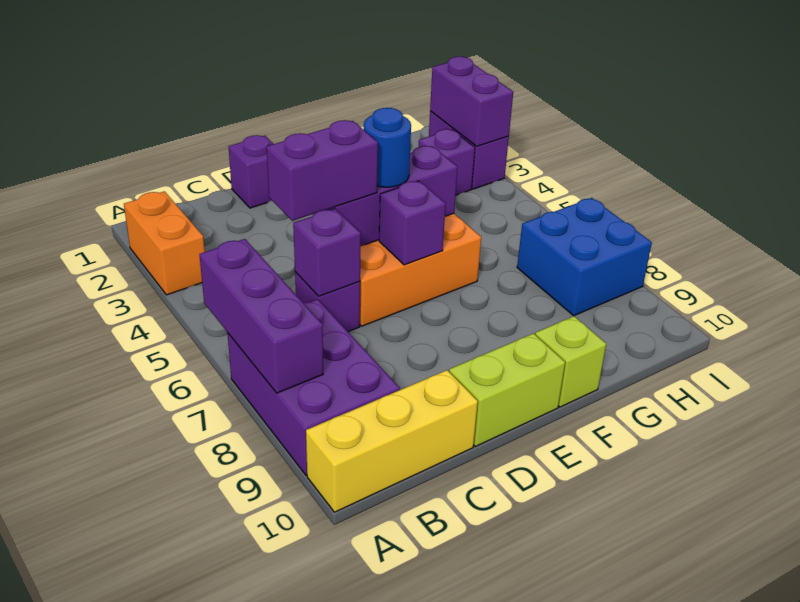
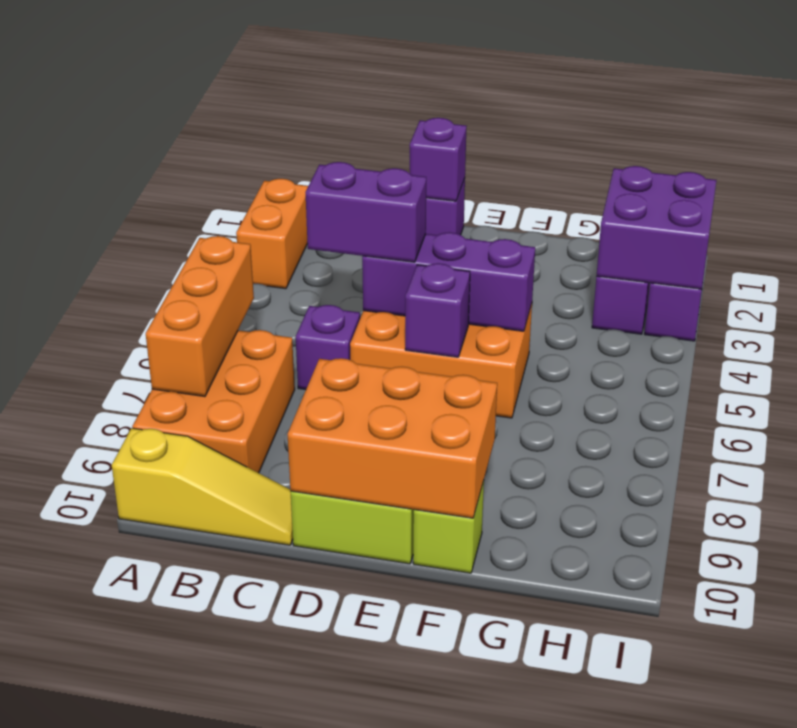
purple brick A6:A8 level 2 -> orange brick A6:A8 level 2
purple brick A7:B9 level 1 -> orange brick A7:B9 level 1
yellow brick A10:C10 level 1 -> yellow slope A10:C10 level 1 top A
purple brick C6 level 2 -> purple brick D1 level 2
none -> orange brick D9:F10 level 2
blue round brick E5 level 3 -> none
blue brick H7:I8 level 1 -> none
purple brick I2:I3 level 2 -> purple brick H2:I3 level 2

